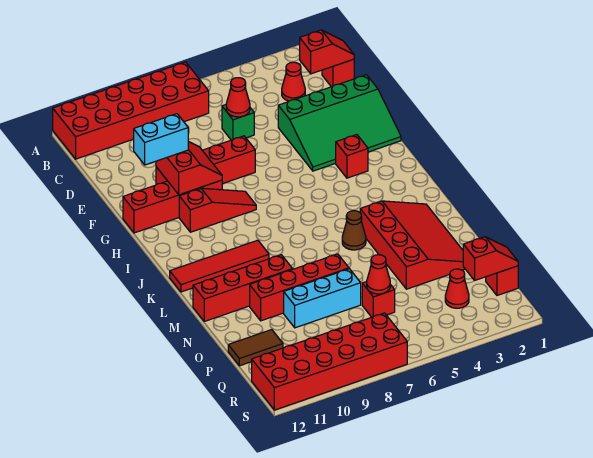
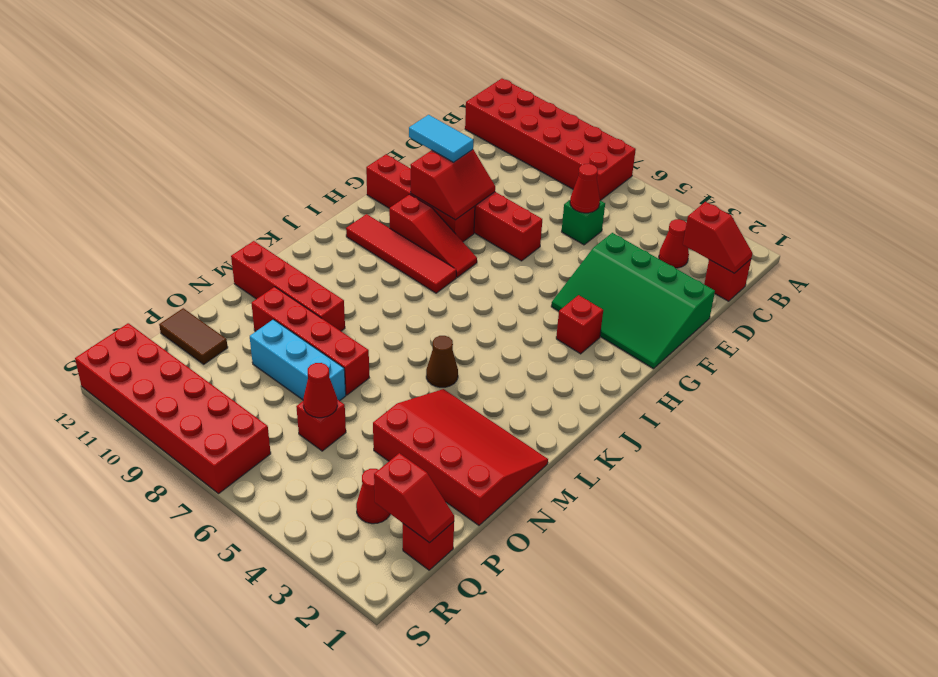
cyan brick F10:F11 level 3 -> cyan tile F10:F11 level 3
red tile K9:K12 level 1 -> red tile I8:I11 level 1
red slope L2:O4 level 1 top 4 -> red slope M1:O4 level 1 top O

